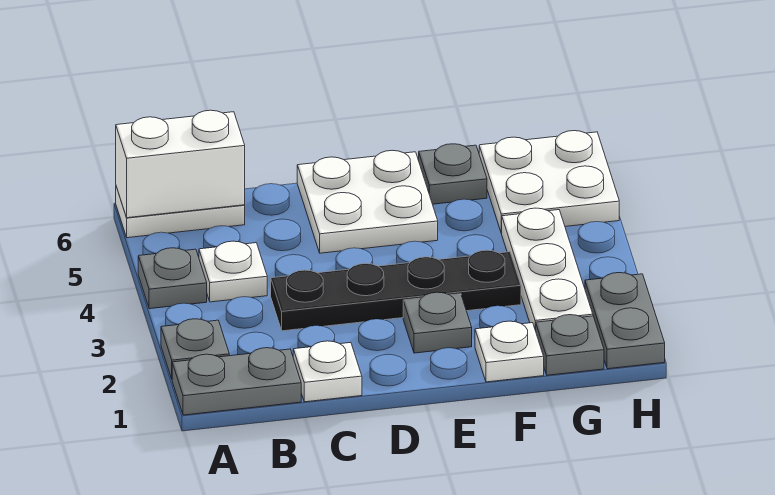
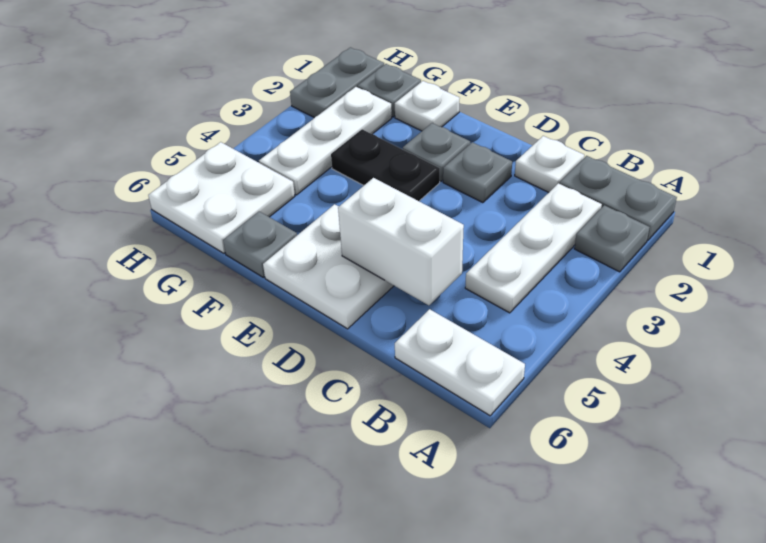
grey plate A4 level 1 -> grey plate D2 level 1
white brick A6:B6 level 2 -> white brick C5:D5 level 2
white plate B4 level 1 -> white plate B2:B4 level 1
black plate C3:F3 level 1 -> black plate E3:F3 level 1

